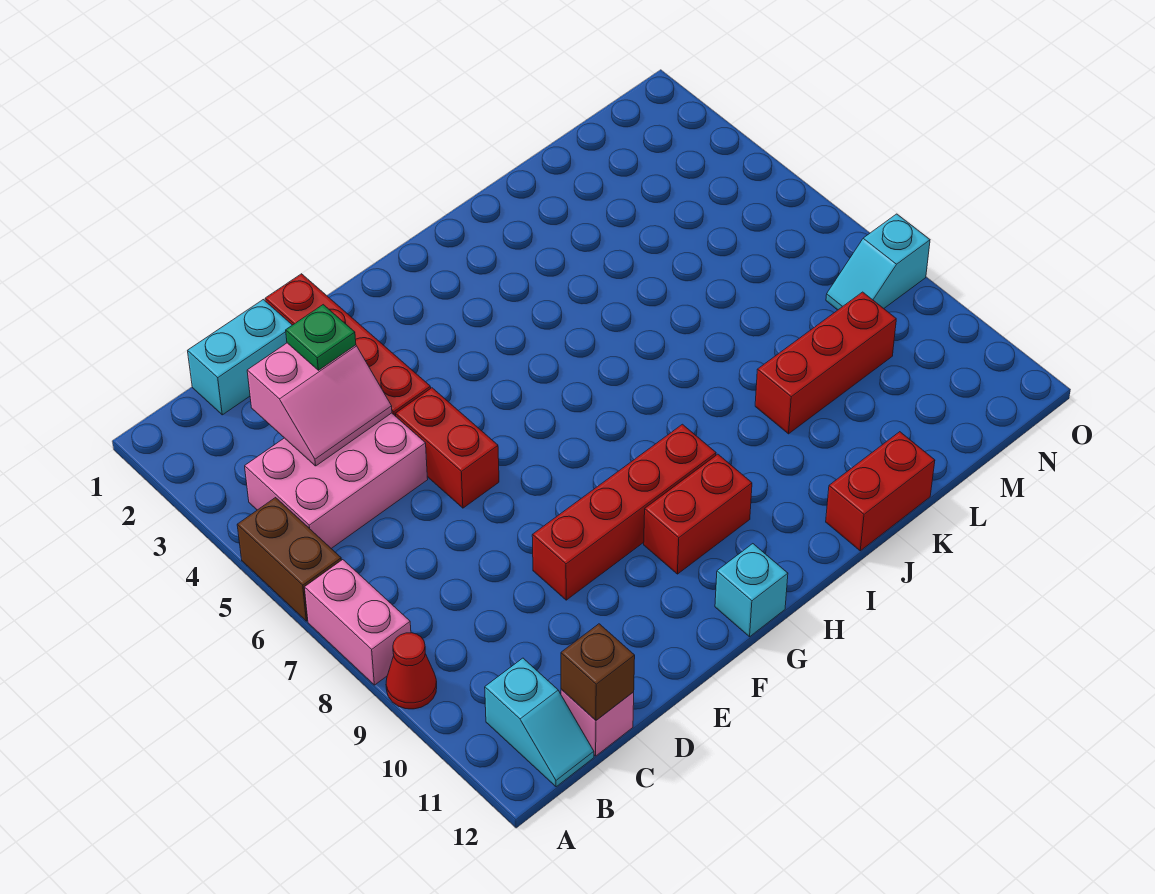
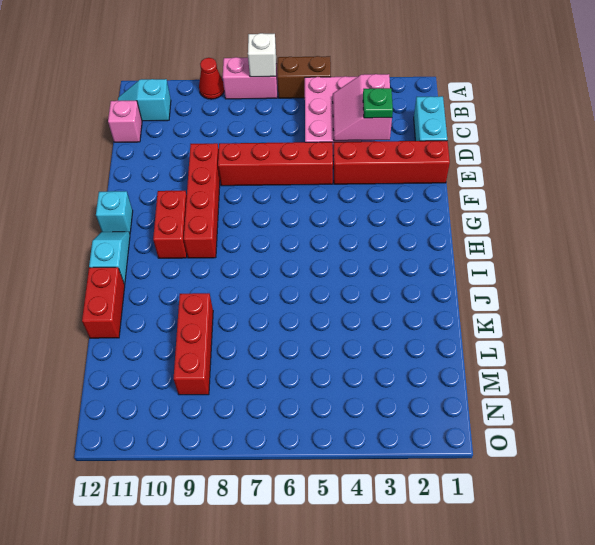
none -> white brick A7 level 2
brown brick C12 level 2 -> none
red brick E5:E6 level 1 -> red brick E5:E8 level 1
cyan slope N8:O8 level 1 top O -> cyan slope H12:I12 level 1 top I

